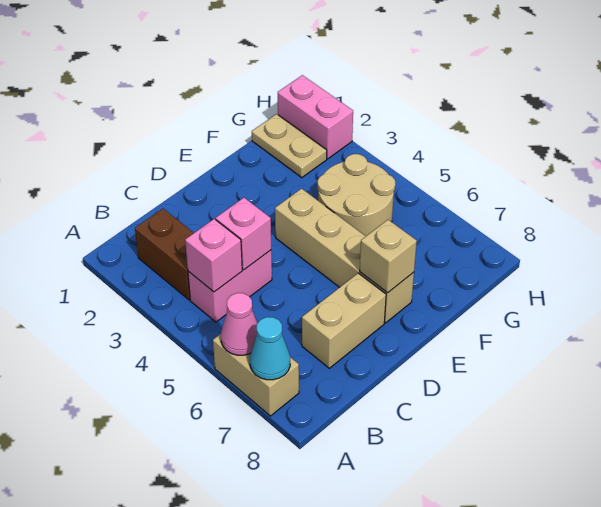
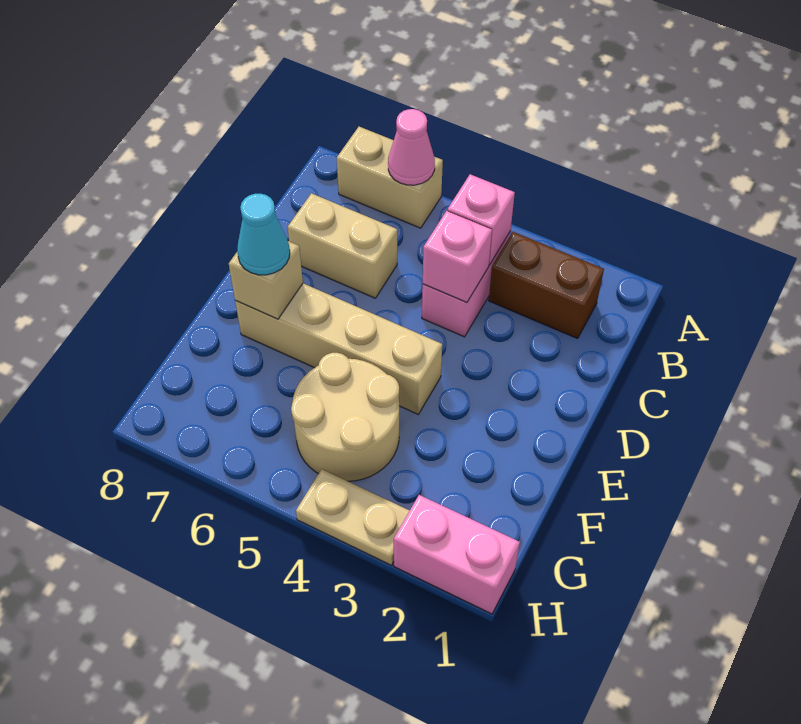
cyan cone A7 level 2 -> cyan cone E7 level 3
tan brick C7:D7 level 1 -> tan brick C6:C7 level 1
tan plate G1:G2 level 1 -> tan plate H3:H4 level 1

